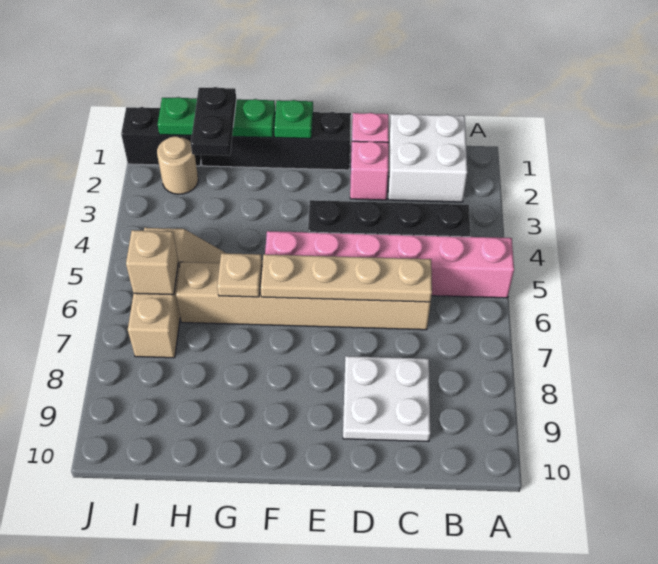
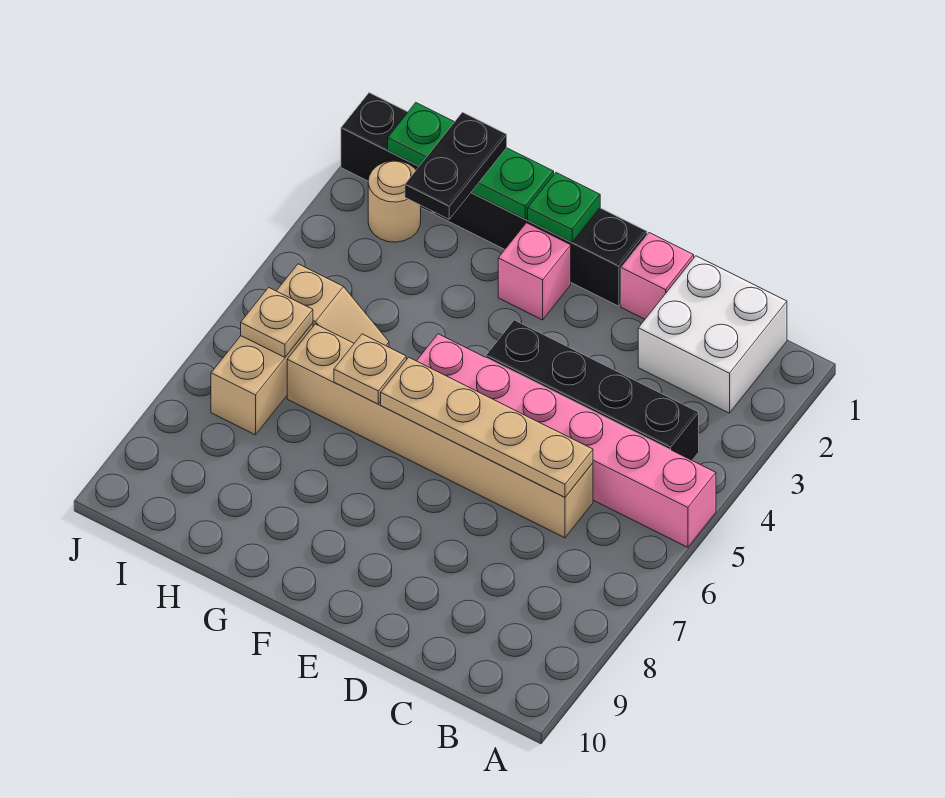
white plate C8:D9 level 1 -> none
pink brick D2 level 1 -> pink brick F2 level 1
tan brick I6 level 2 -> tan plate I6 level 2

